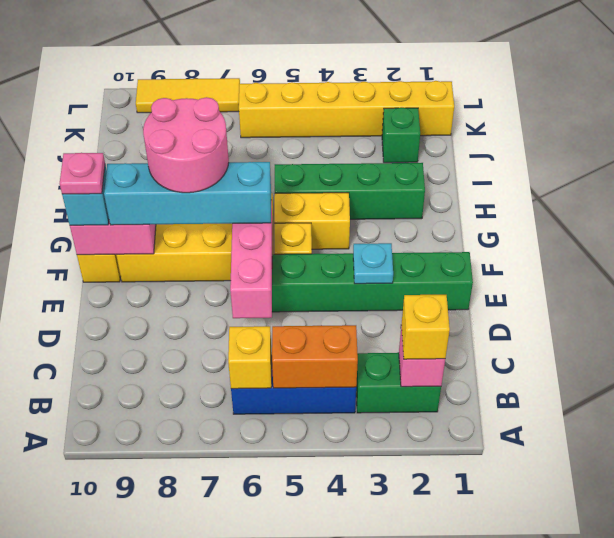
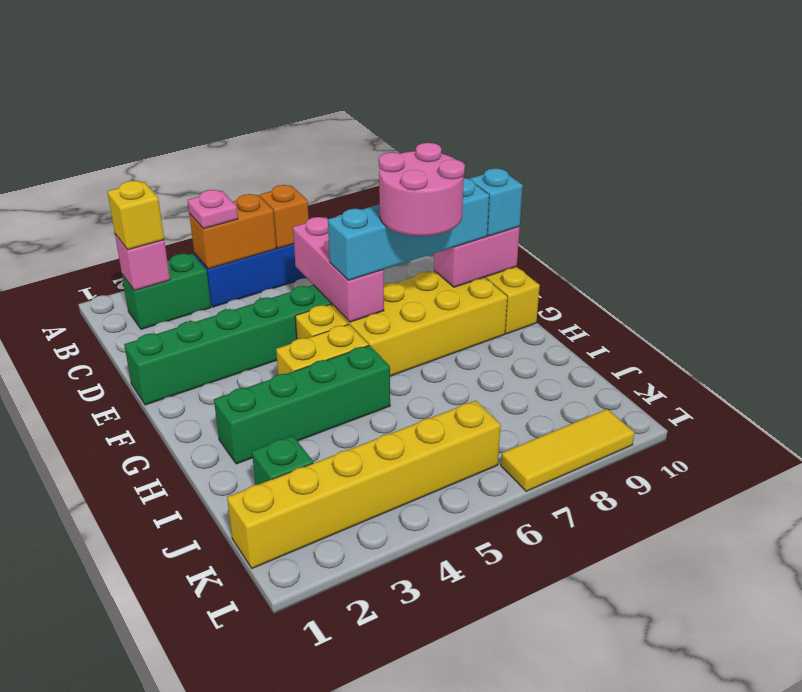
yellow brick B6 level 2 -> orange brick B6 level 2
cyan plate E3 level 2 -> none
pink plate F10 level 4 -> pink plate B4 level 3

